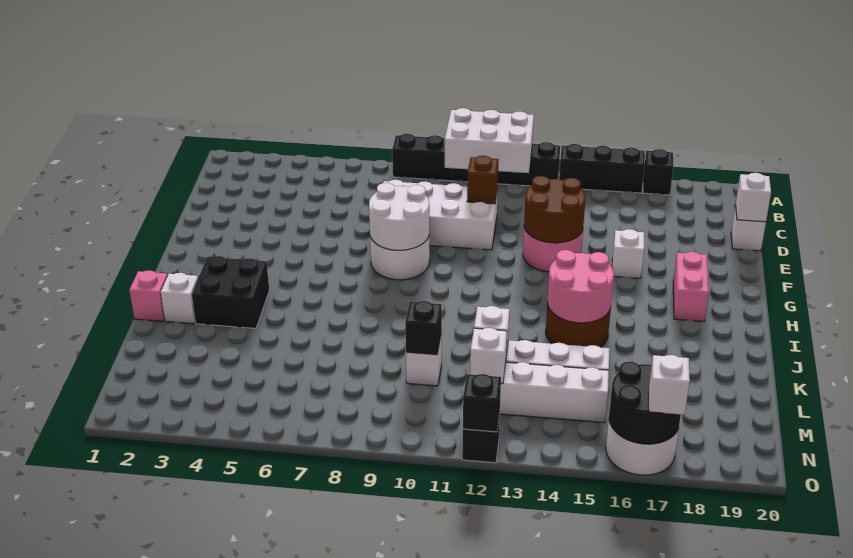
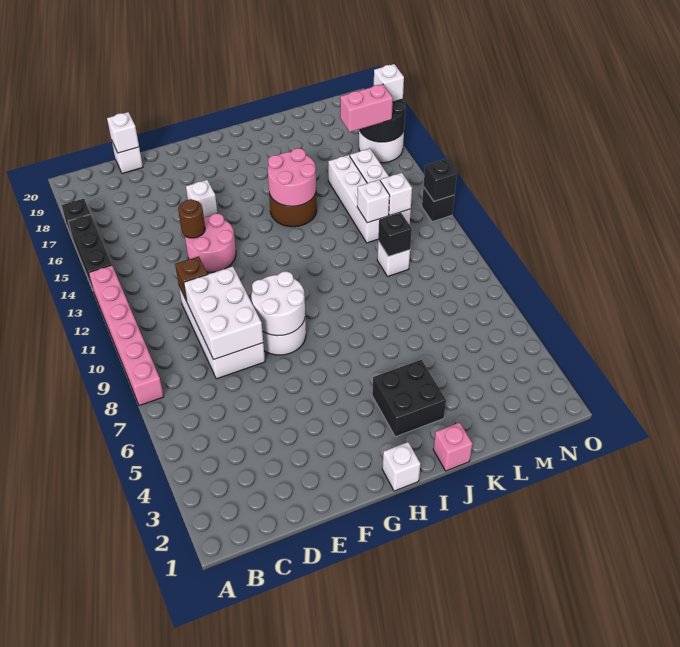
black brick A8:A13 level 1 -> pink brick A8:A13 level 1
white brick A10:B12 level 2 -> white brick D8:E10 level 2
brown round brick E13:F14 level 2 -> brown round brick E14 level 2
pink brick G18:H18 level 1 -> pink brick M16:N16 level 3
white brick J2 level 1 -> white brick H1 level 1

